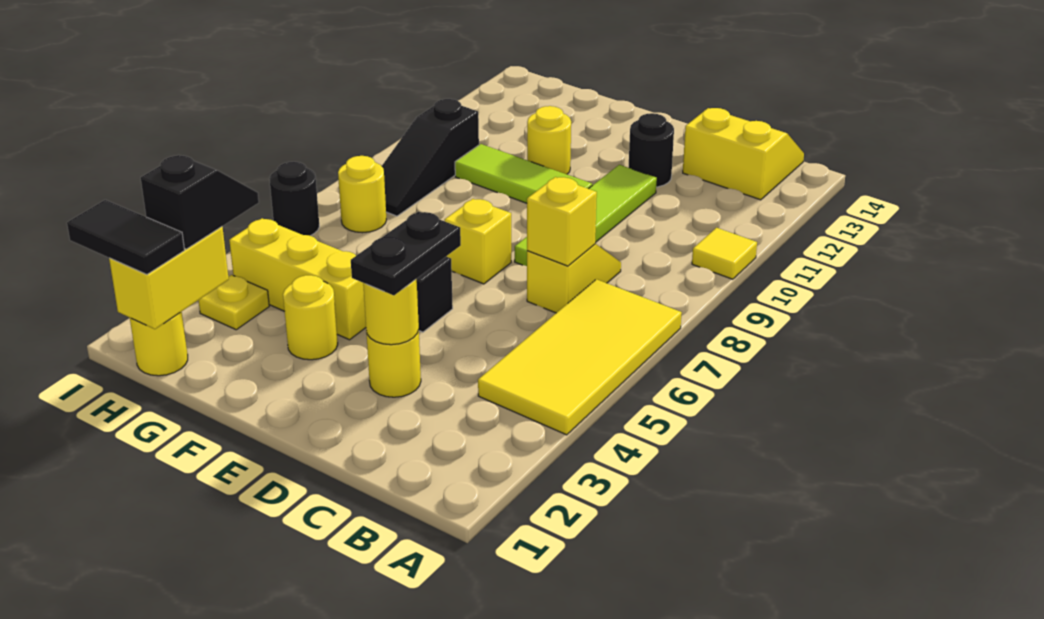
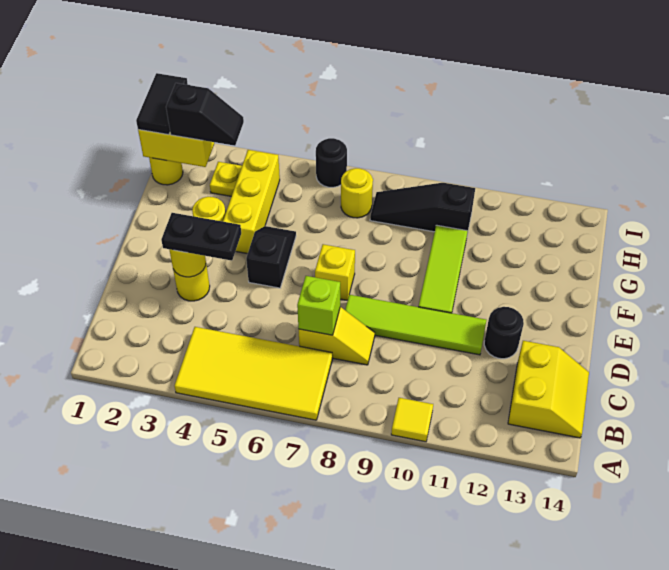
yellow brick C7 level 2 -> lime brick C7 level 2
yellow round brick F11 level 1 -> none

